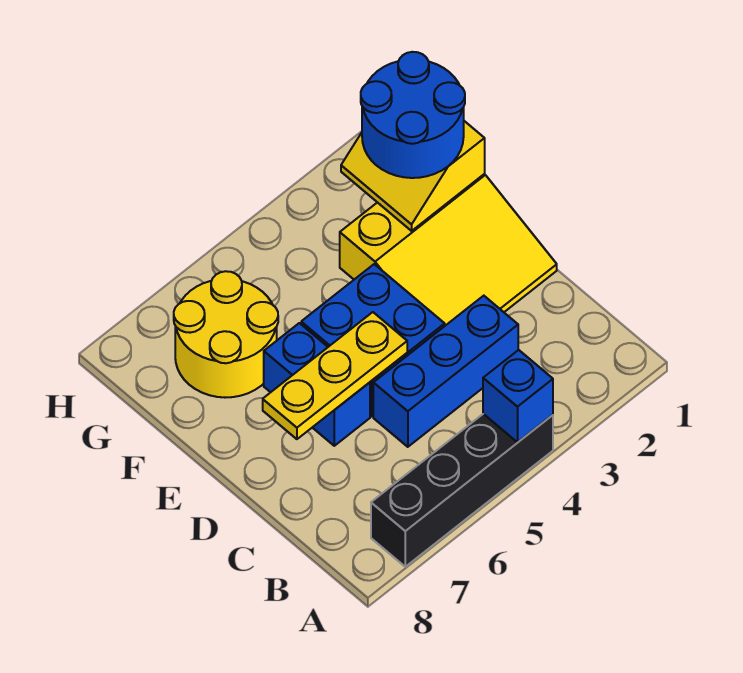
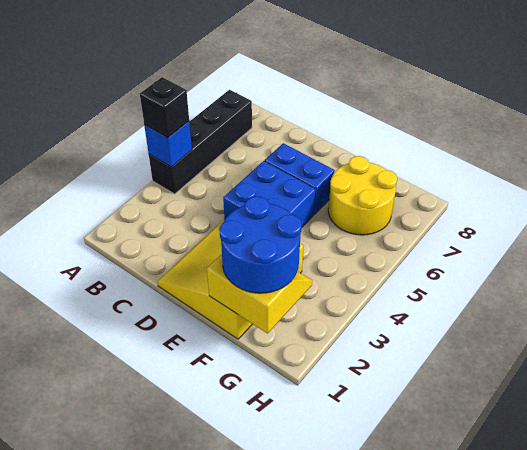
none -> black brick A4 level 3
blue brick C3:C5 level 1 -> none
yellow plate D5:D7 level 2 -> none

